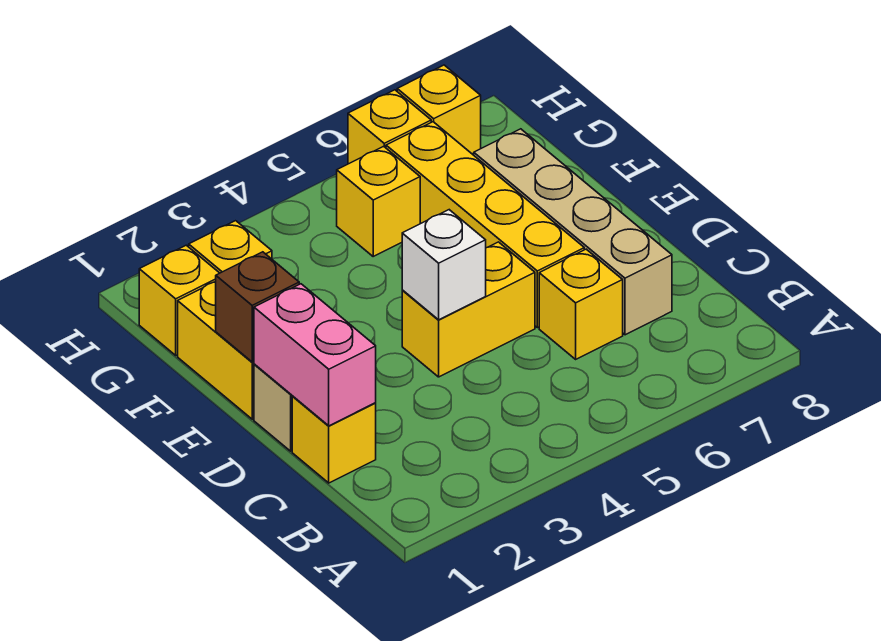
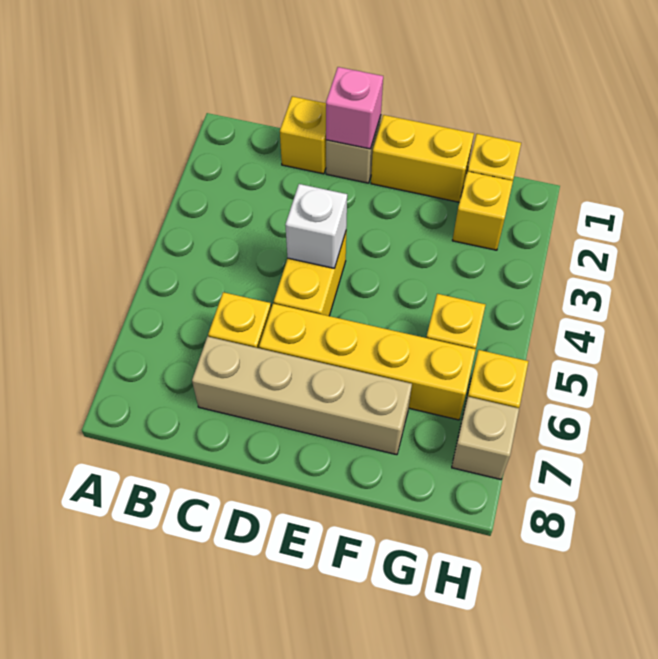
pink brick C1:D1 level 2 -> pink brick D1 level 2
brown brick E1 level 2 -> none
yellow brick H7 level 1 -> tan brick H7 level 1

